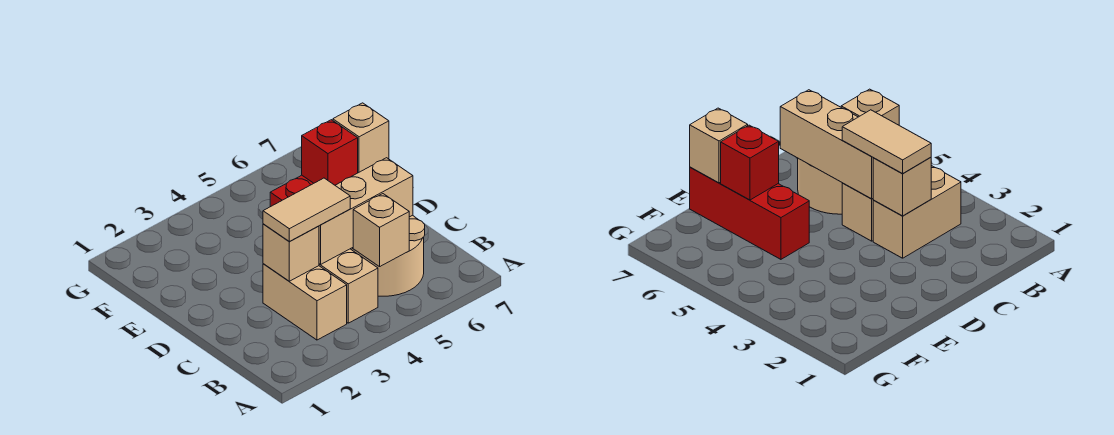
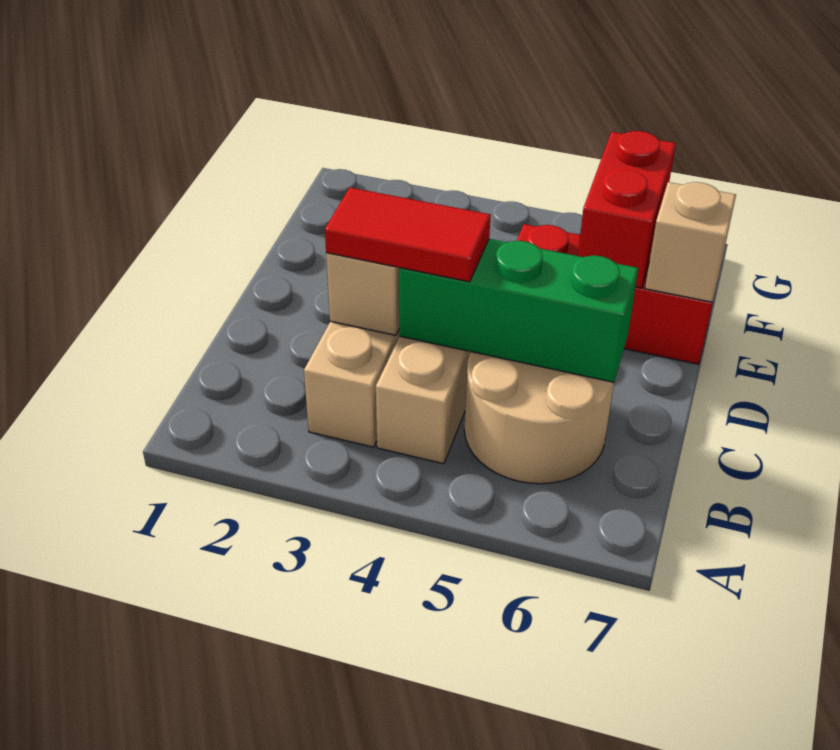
tan brick B5 level 2 -> none
tan tile C3:C4 level 3 -> red tile C3:C4 level 3
tan brick C4:C6 level 2 -> green brick C4:C6 level 2
red brick E6 level 2 -> red brick E6:F6 level 2

